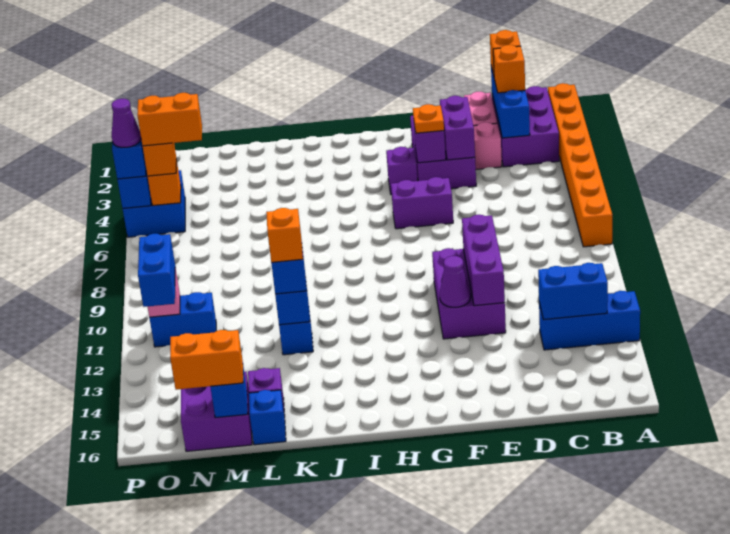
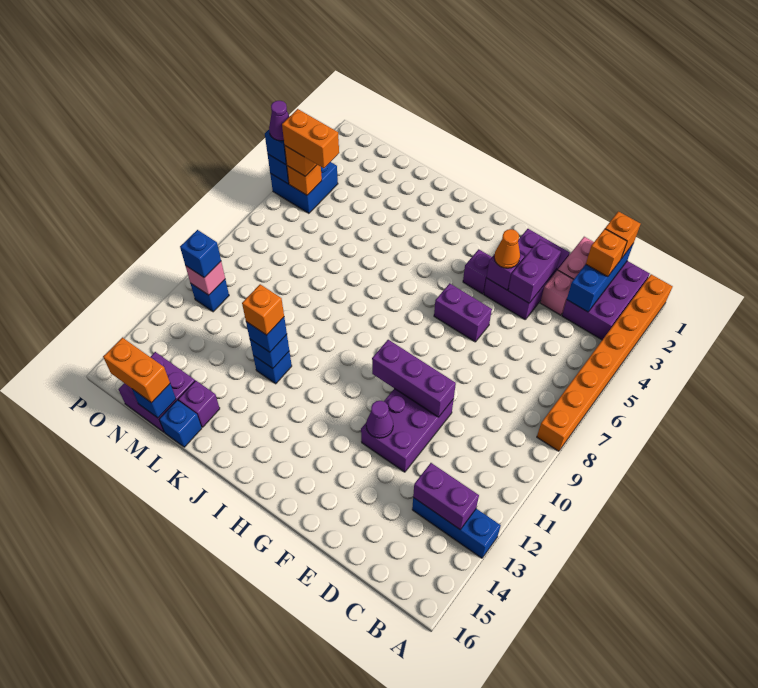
blue brick B13:C13 level 2 -> purple brick B13:C13 level 2
purple brick E10:E12 level 2 -> purple brick E10:G10 level 2
orange plate F4 level 3 -> orange cone F4 level 3
blue brick N11:O11 level 1 -> blue brick O11 level 1
blue brick O11:O12 level 3 -> blue brick O11 level 3

